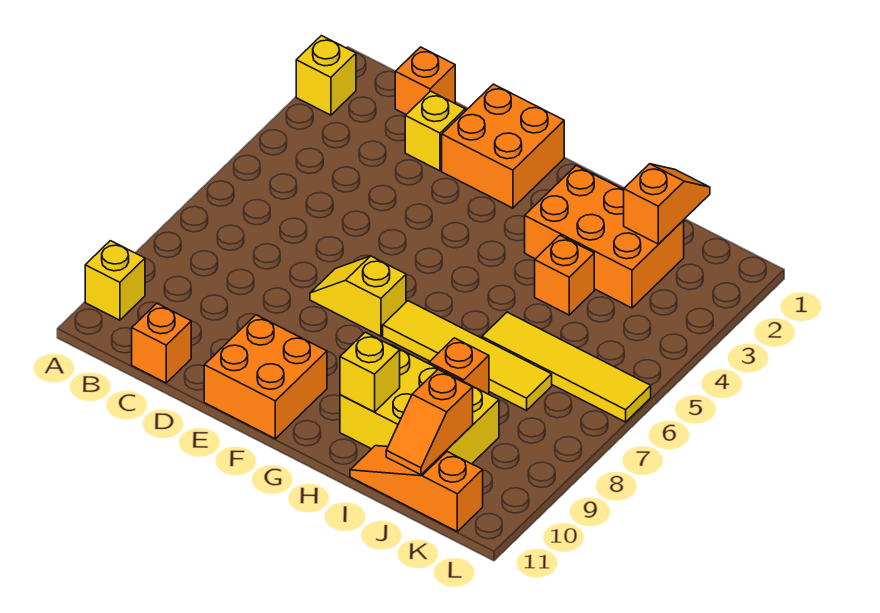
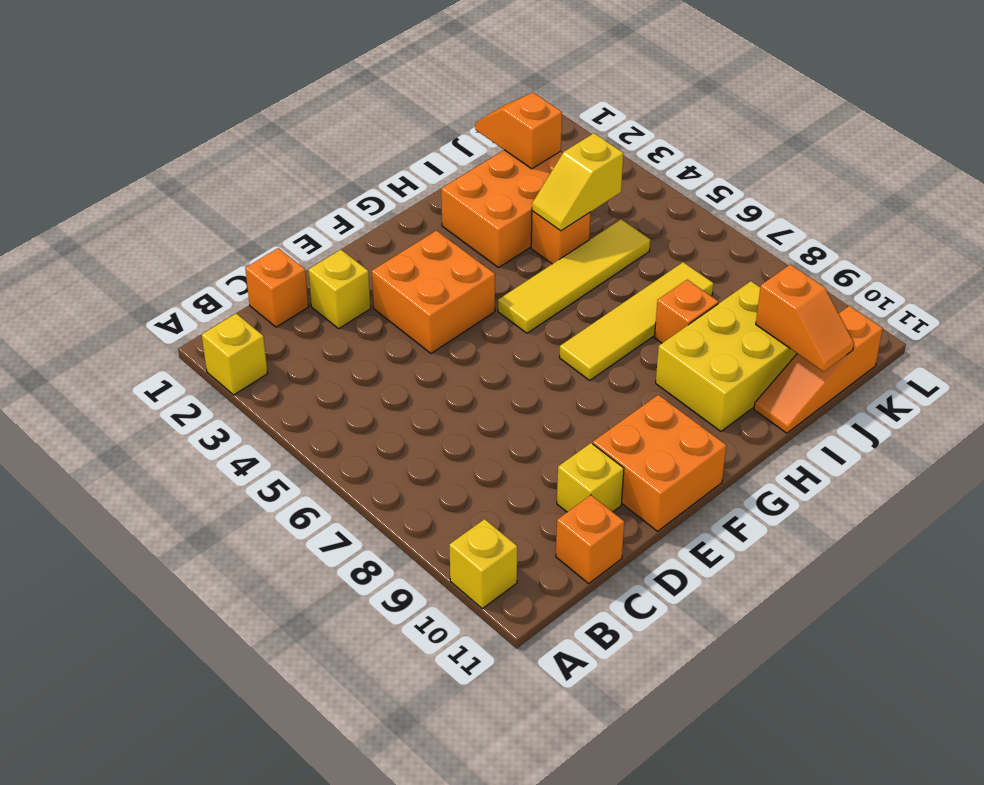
orange brick E1:F2 level 1 -> orange brick E3:F4 level 1
yellow slope E7:F7 level 1 top F -> yellow slope I4:J4 level 2 top J
yellow brick H10 level 2 -> yellow brick D10 level 1
yellow tile I6:L6 level 1 -> yellow tile G5:J5 level 1

